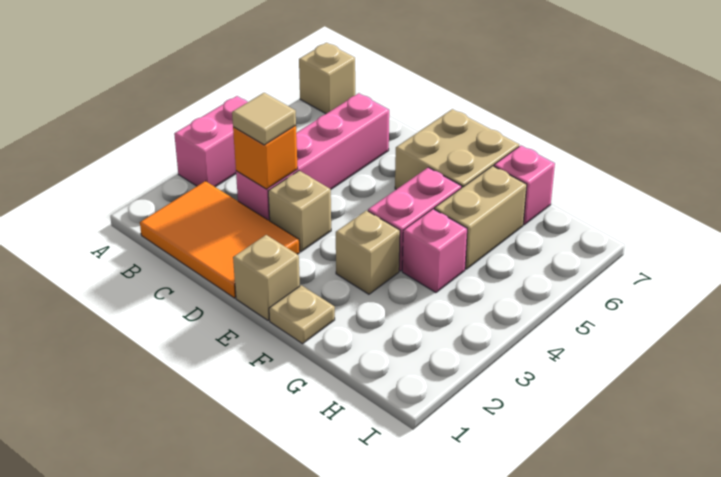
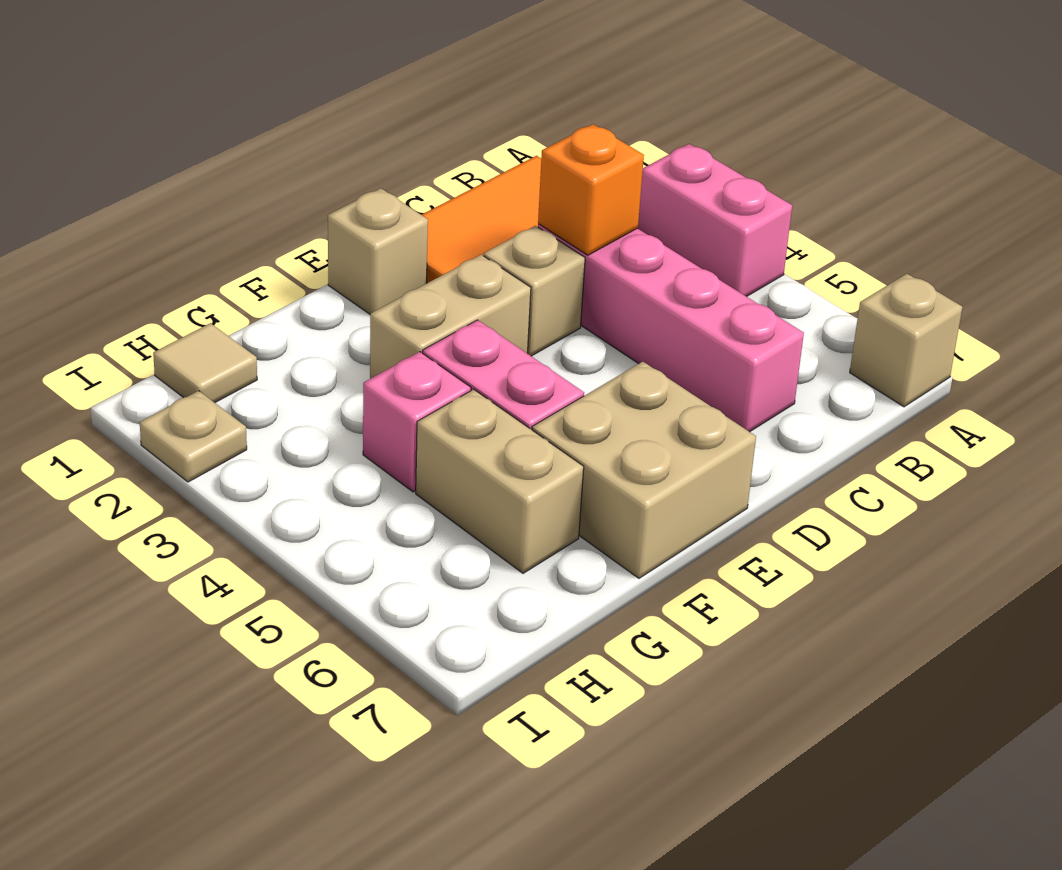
tan tile C3 level 3 -> tan tile H1 level 1
tan plate F1 level 1 -> tan plate I2 level 1
tan brick F3 level 1 -> tan brick E3:F3 level 1
pink brick G7 level 1 -> none

